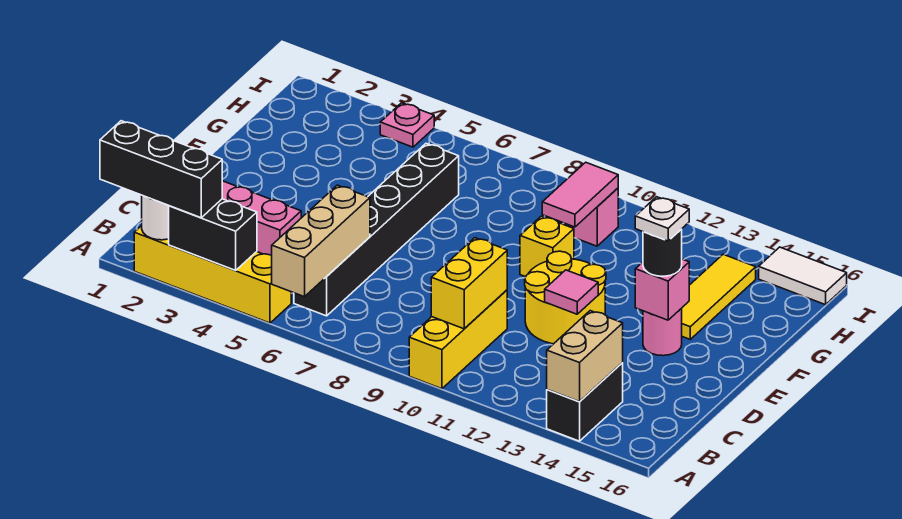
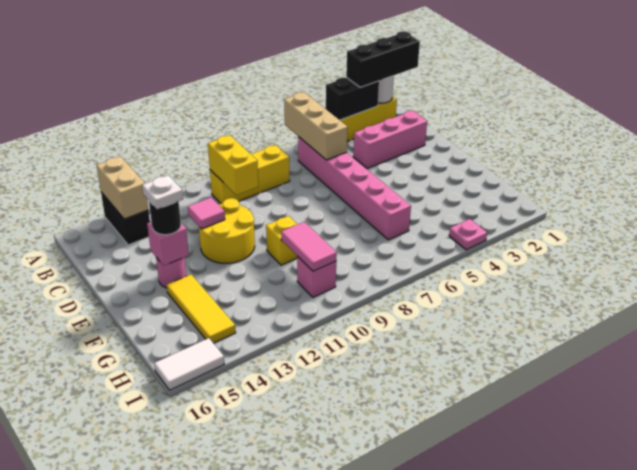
yellow brick A10:C10 level 1 -> yellow brick B8:B10 level 1
black brick B6:G6 level 1 -> pink brick B6:G6 level 1

